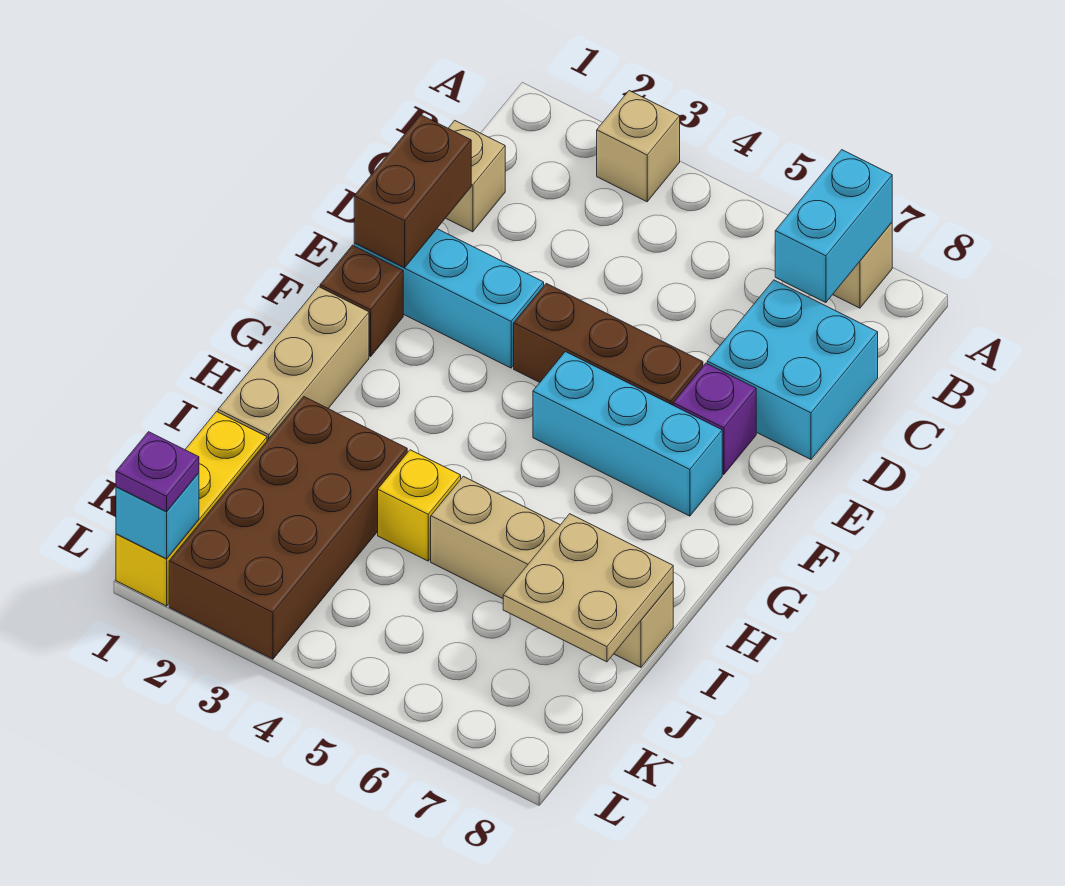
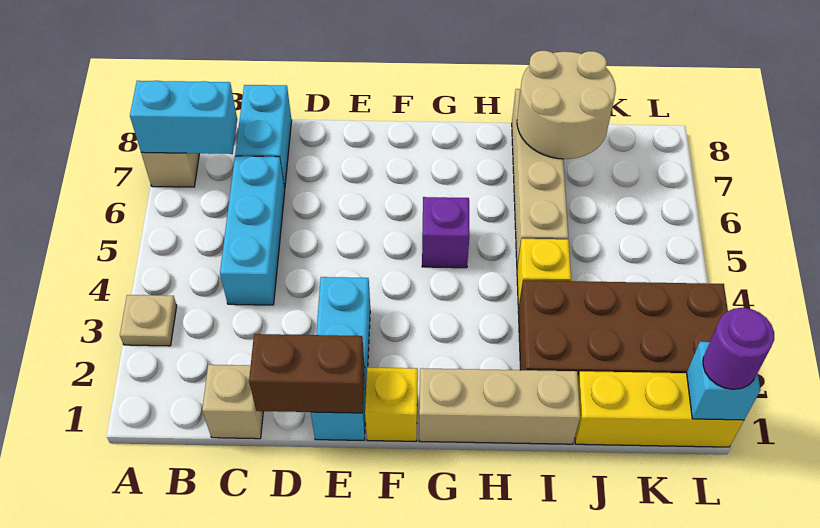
tan brick A3 level 1 -> tan plate A3 level 1
cyan brick C7:D8 level 1 -> cyan brick C7:C8 level 1
brown brick E4:E6 level 1 -> none
purple brick E7 level 1 -> purple brick G5 level 1
brown brick F1 level 1 -> yellow brick F1 level 1
cyan brick F5:F7 level 1 -> cyan brick C4:C6 level 1
tan plate I7:J8 level 2 -> tan round brick I7:J8 level 2
purple plate L1 level 3 -> purple round brick L1 level 3

